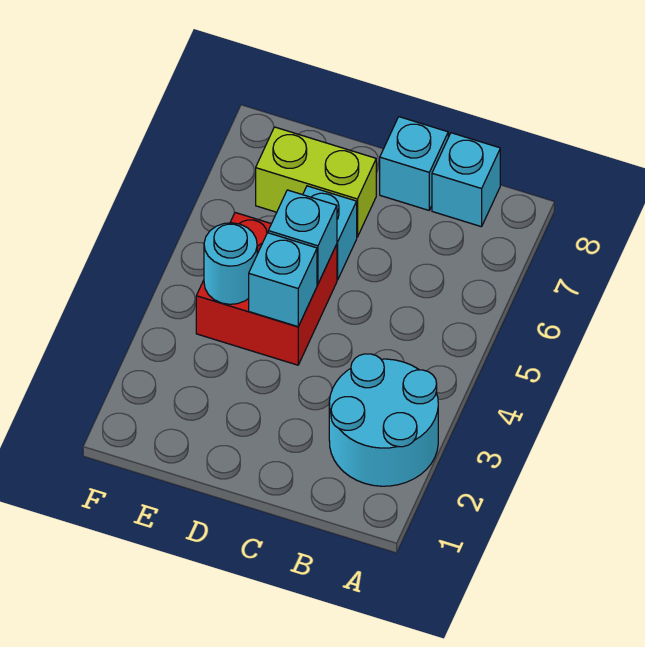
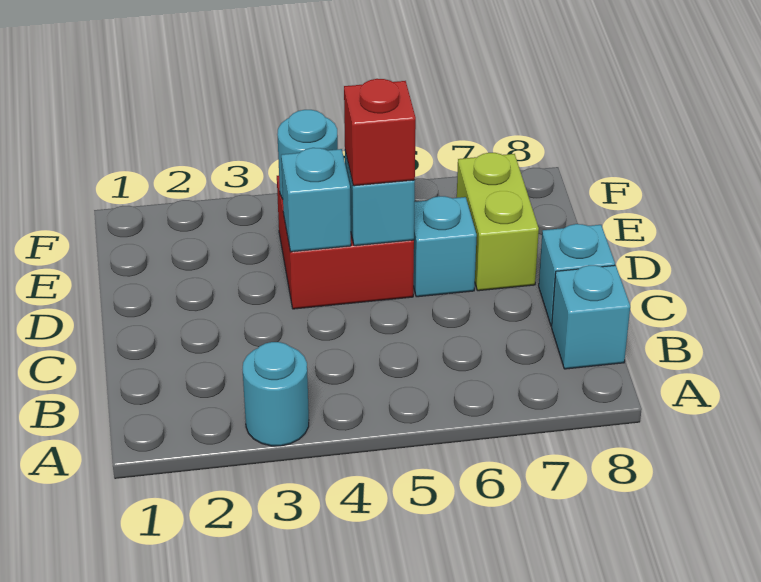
cyan round brick A2:B3 level 1 -> cyan round brick A3 level 1
none -> red brick D5 level 3

